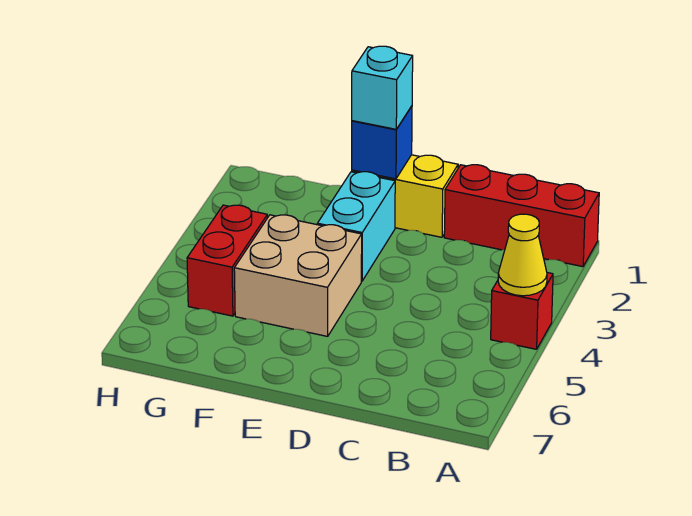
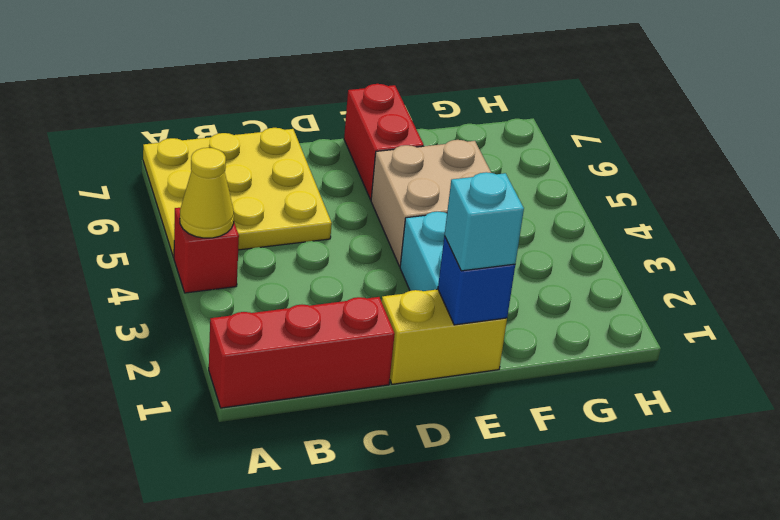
none -> yellow plate A5:C7 level 1
red brick G4:G5 level 1 -> red brick E6:E7 level 1

